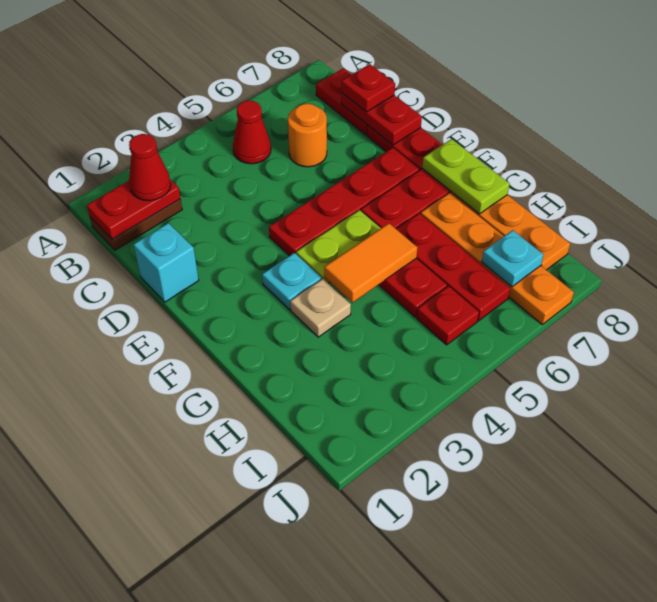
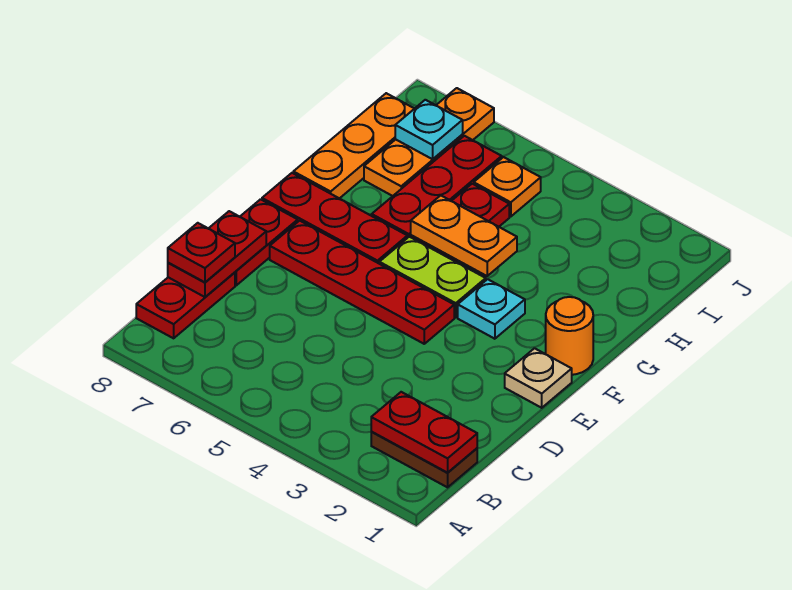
red cone B2 level 3 -> none
red cone B5 level 1 -> none
orange round brick C6 level 1 -> orange round brick F1 level 1
cyan brick D1 level 1 -> none
lime plate F8:G8 level 2 -> none
tan plate G3 level 1 -> tan plate E1 level 1
orange tile G4:G5 level 2 -> orange plate G4:G5 level 2
orange plate G7:J7 level 1 -> orange plate H7:J7 level 1
red plate I5 level 1 -> orange plate I5 level 1

